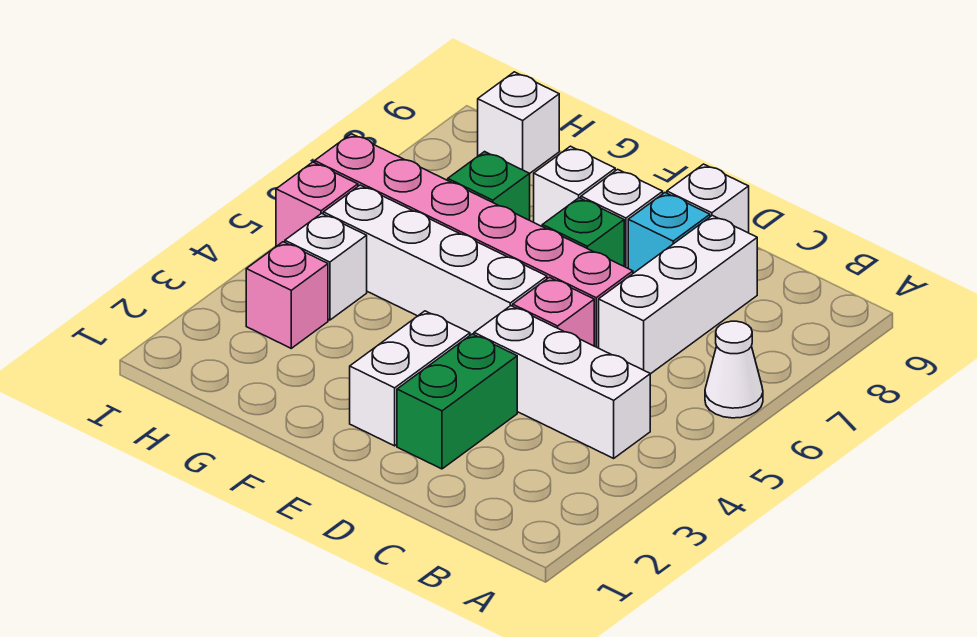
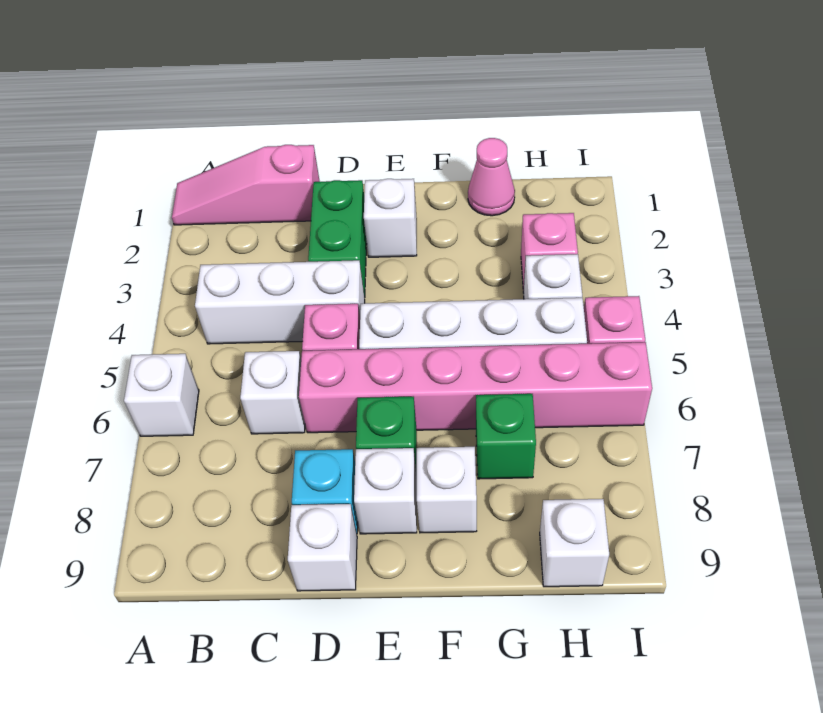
none -> pink slope A1:C1 level 1 top C
white cone A6 level 1 -> white brick A6 level 1
white brick C6:C8 level 1 -> white brick C6 level 1
white brick E2:E3 level 1 -> white brick E2 level 1
none -> pink cone G1 level 1

